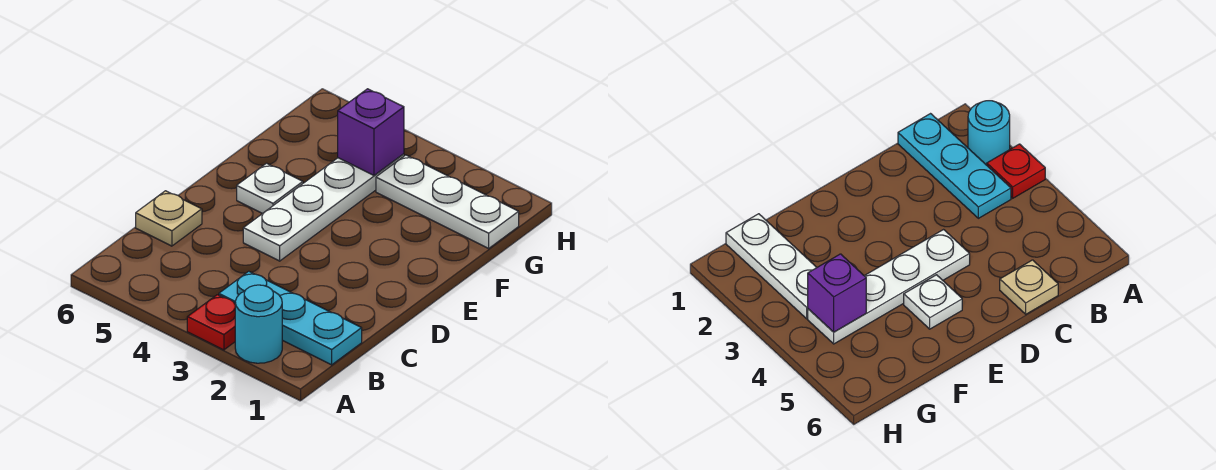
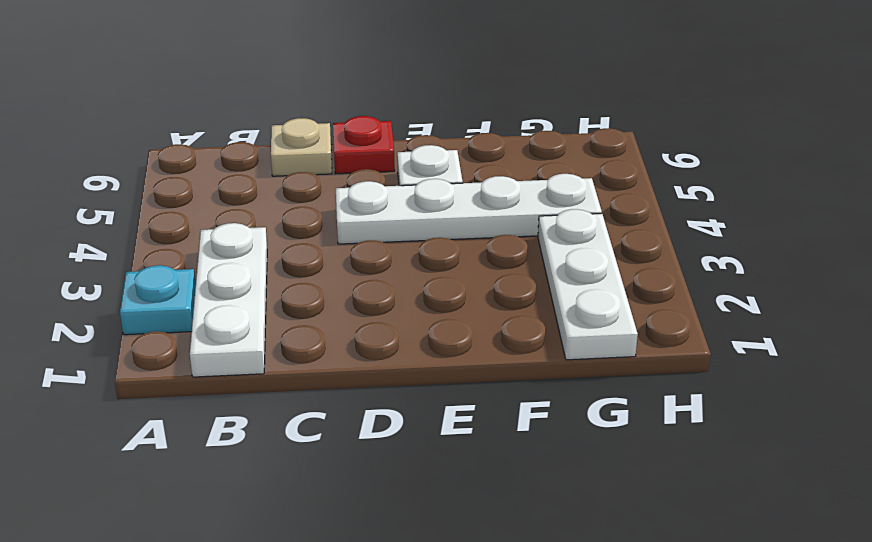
cyan round brick A2 level 1 -> cyan plate A2 level 1
red plate A3 level 1 -> red plate D6 level 1
cyan plate B1:B3 level 1 -> white plate B1:B3 level 1
purple brick G4 level 2 -> none

